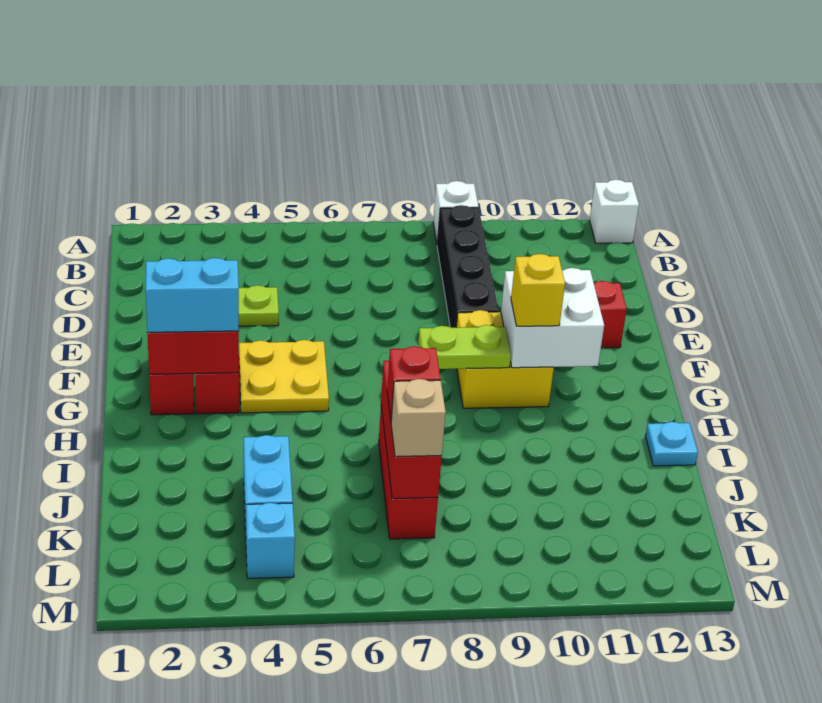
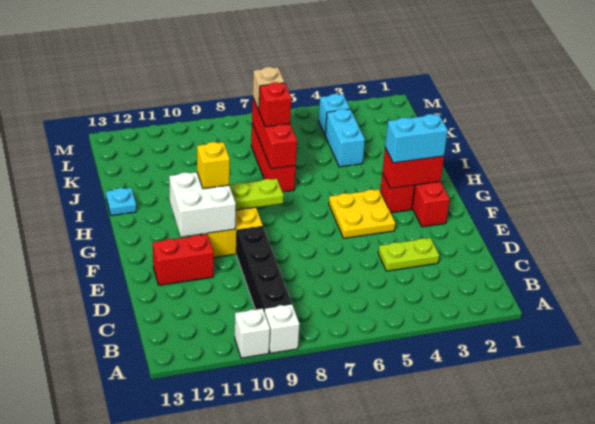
white brick A13 level 1 -> white brick A10 level 1

